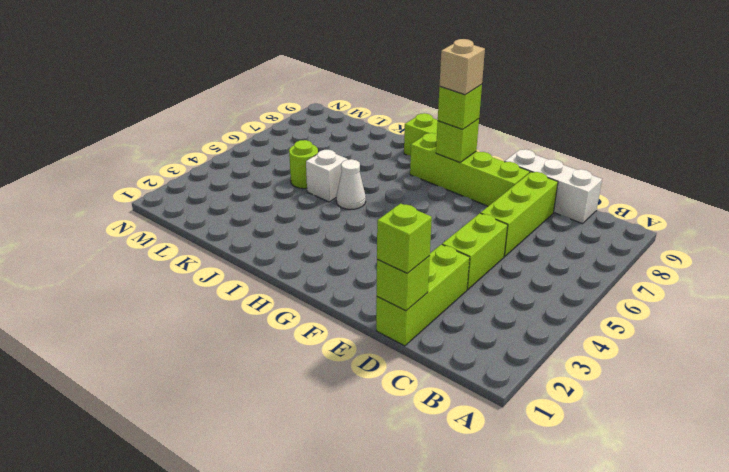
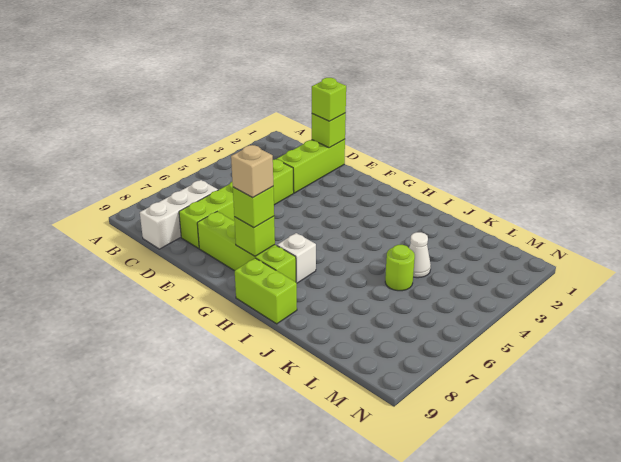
white brick C9:E9 level 1 -> white brick C7:C9 level 1
white cone I5 level 1 -> white cone K4 level 1
white brick J5 level 1 -> white brick H7 level 1

